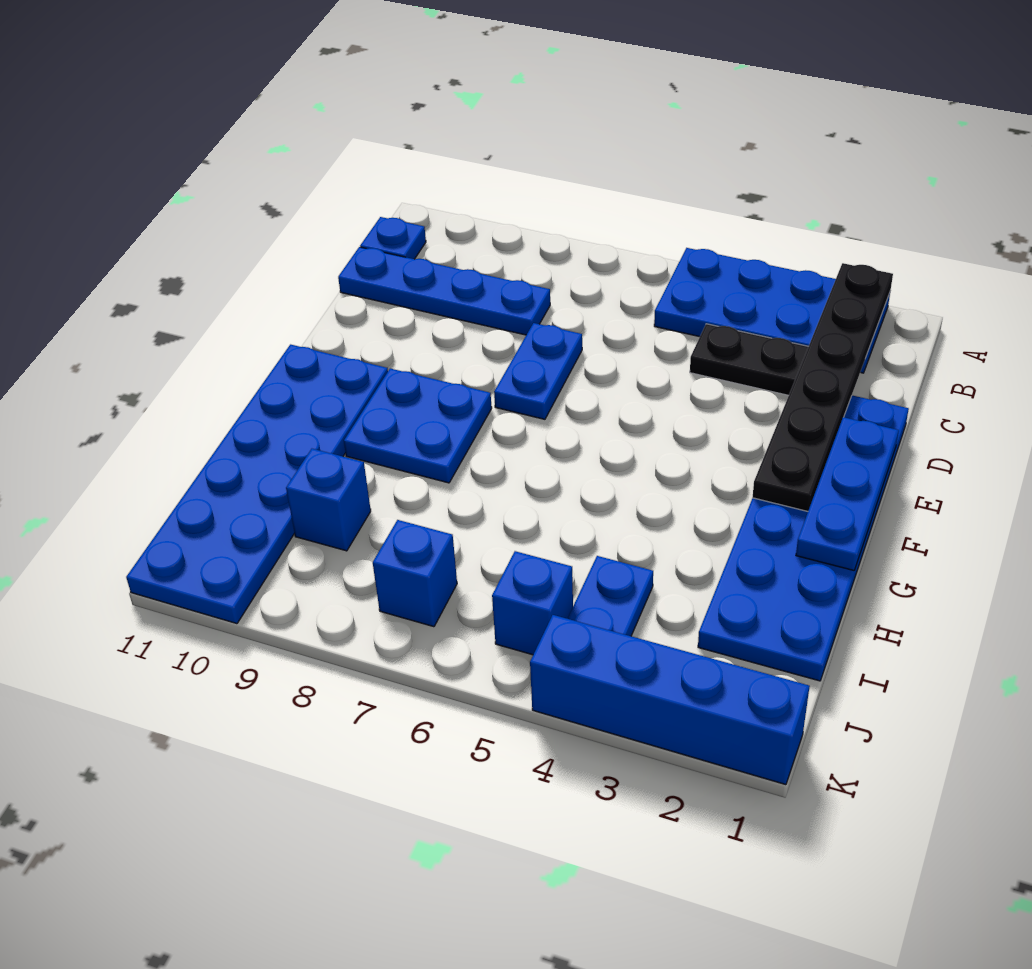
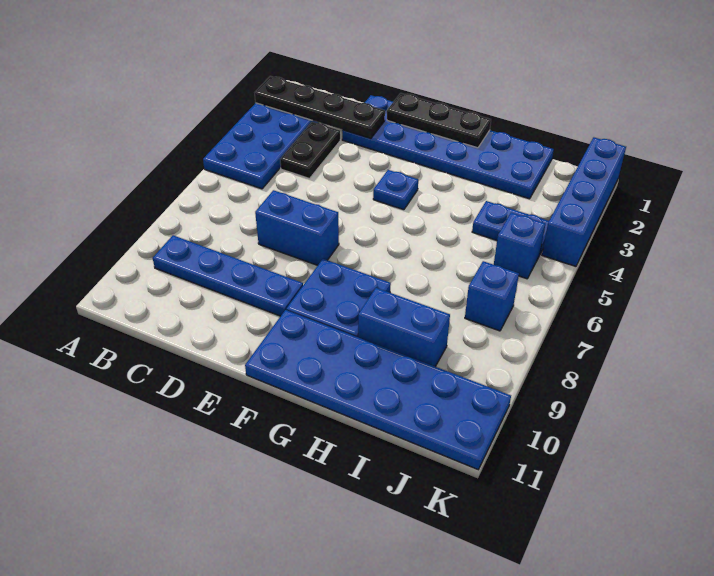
black plate A2:F2 level 2 -> black plate A2:D2 level 2
blue plate B11 level 1 -> blue plate F4 level 1
blue plate C8:C11 level 1 -> blue plate B9:E9 level 1
blue plate D7:E7 level 1 -> blue brick D7:E7 level 1
blue plate E1:G1 level 2 -> black plate E1:G1 level 2
blue brick I9 level 1 -> blue brick H9:I9 level 1

